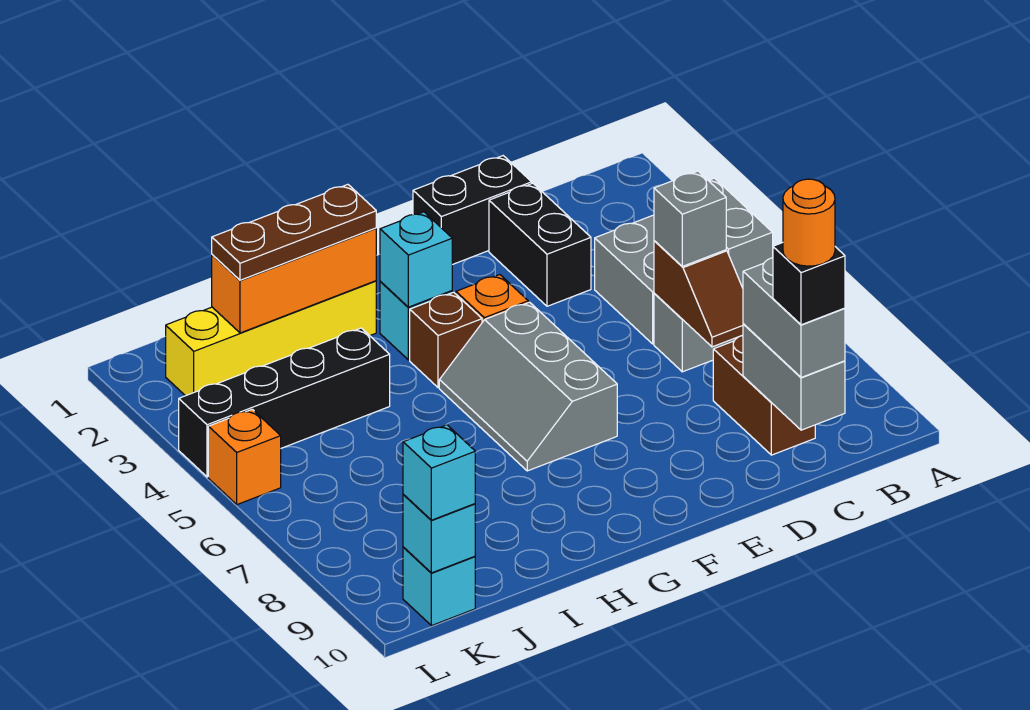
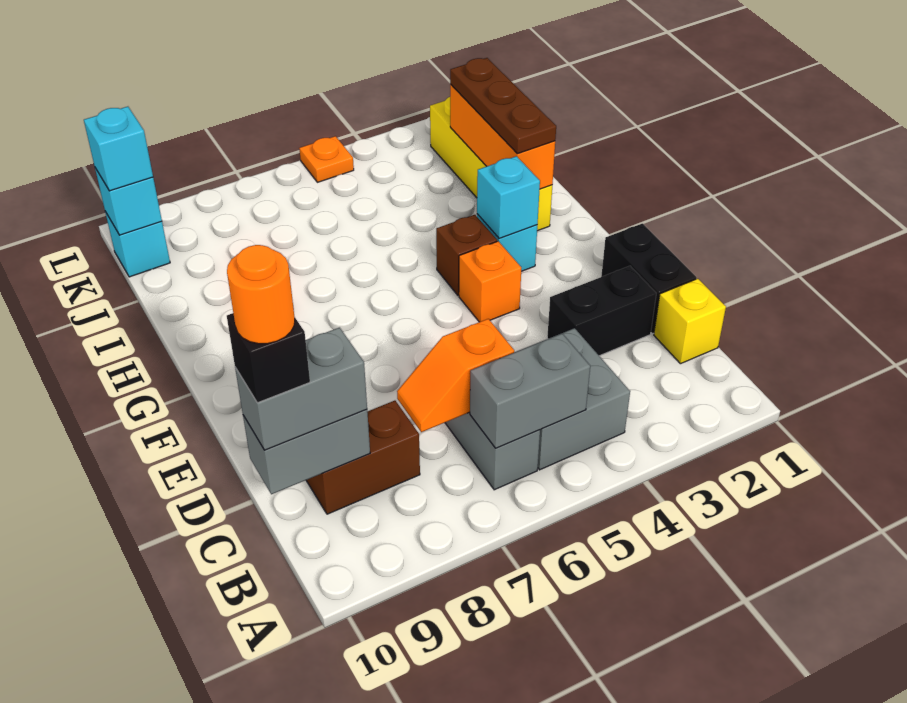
none -> yellow brick C1 level 1
brown slope C6:C7 level 2 top 6 -> orange slope C6:C7 level 2 top 6
grey brick C6 level 3 -> none
grey slope F5:G7 level 1 top F -> none
black brick I4:L4 level 1 -> none
orange brick L5 level 1 -> orange plate L5 level 1

